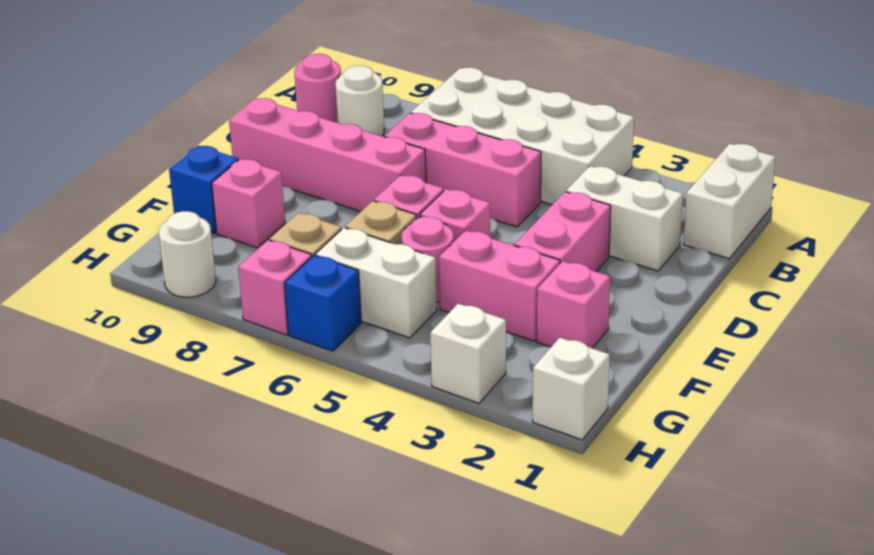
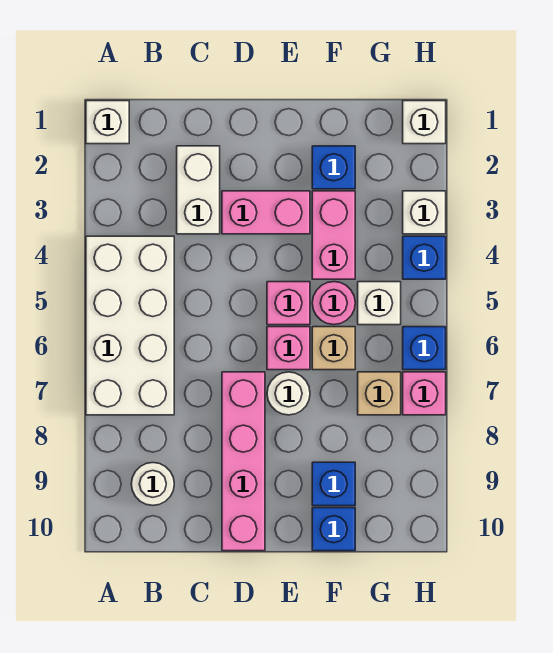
white brick A1:B1 level 1 -> white brick A1 level 1
pink round brick B10 level 1 -> none
pink brick C5:C7 level 1 -> none
pink brick F2 level 1 -> blue brick F2 level 1
pink brick F9 level 1 -> blue brick F9 level 1
white brick G5:G6 level 1 -> white brick G5 level 1
none -> blue brick H4 level 1
white round brick H9 level 1 -> white round brick E7 level 1

